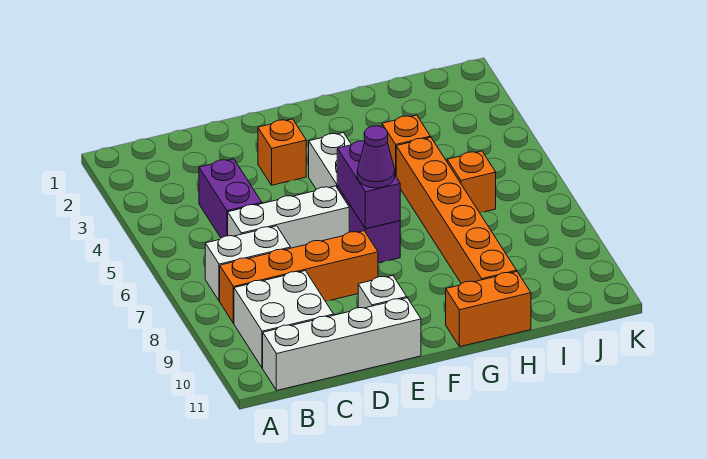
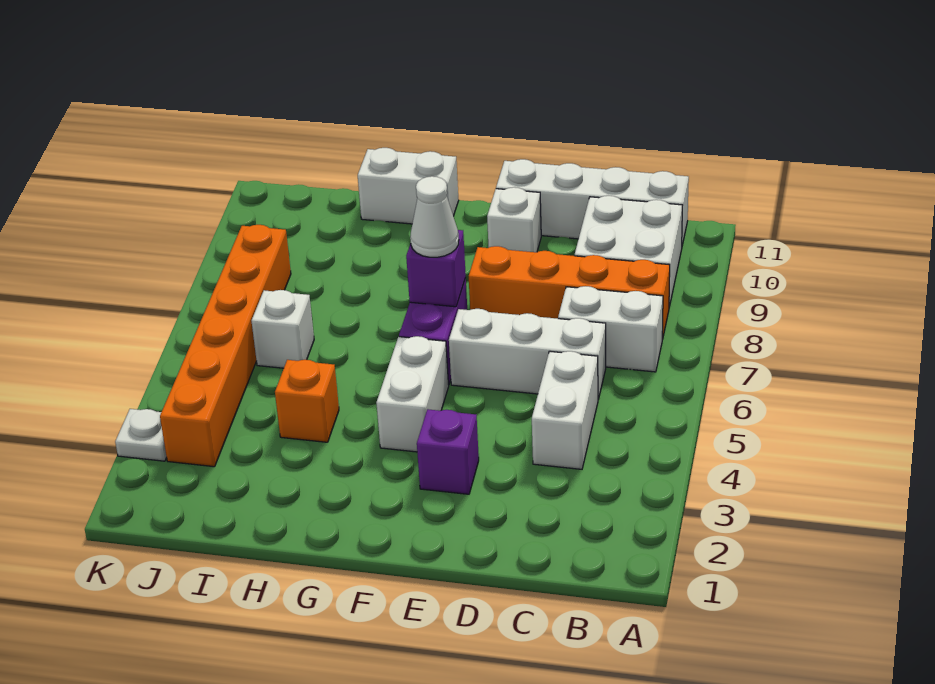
purple brick C4:C5 level 1 -> white brick C4:C5 level 1
orange brick E3 level 1 -> purple brick E3 level 1
purple brick F6:F7 level 2 -> purple brick F7 level 2
purple cone F7 level 3 -> white cone F7 level 3
orange brick G11:H11 level 1 -> white brick G11:H11 level 1
orange brick H5:H10 level 1 -> orange brick J3:J8 level 1
orange brick I6 level 1 -> white brick I6 level 1
none -> white plate K3 level 1

